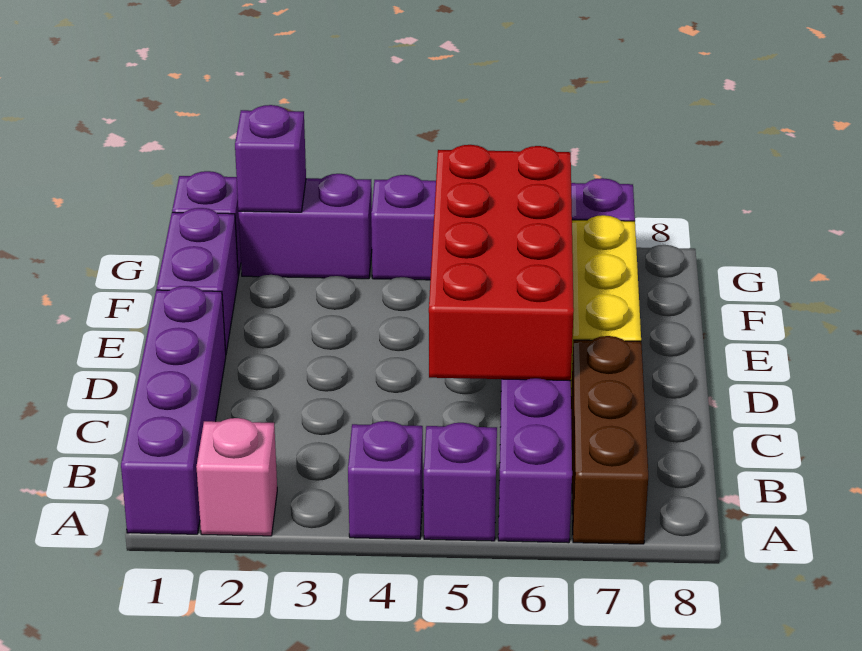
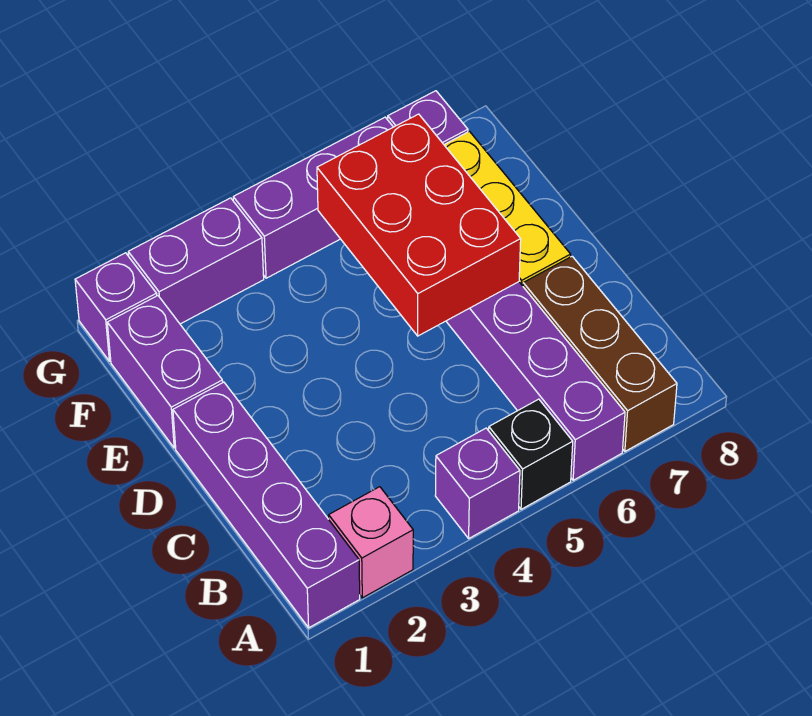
purple brick A5 level 1 -> black brick A5 level 1
red brick C5:F6 level 2 -> red brick D5:F6 level 2
purple brick G2 level 2 -> none

